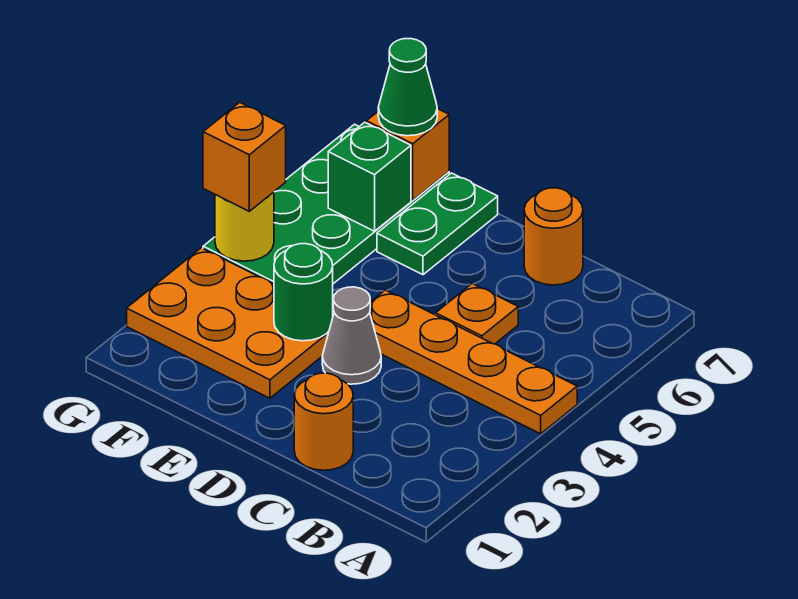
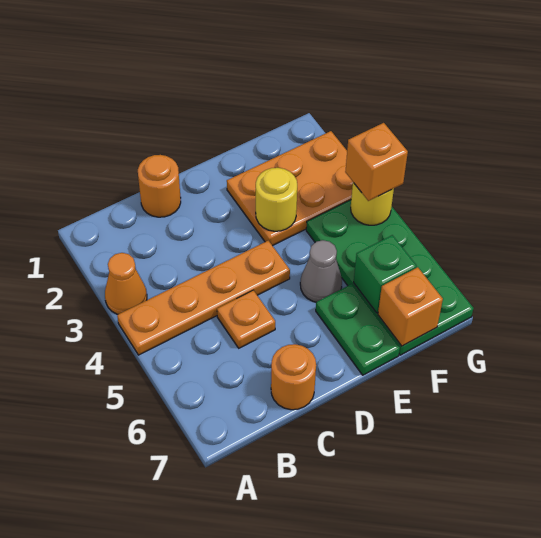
none -> orange cone A3 level 1
grey cone D3 level 1 -> grey cone E5 level 1
green round brick E3 level 2 -> yellow round brick E3 level 2
green cone F7 level 3 -> none

